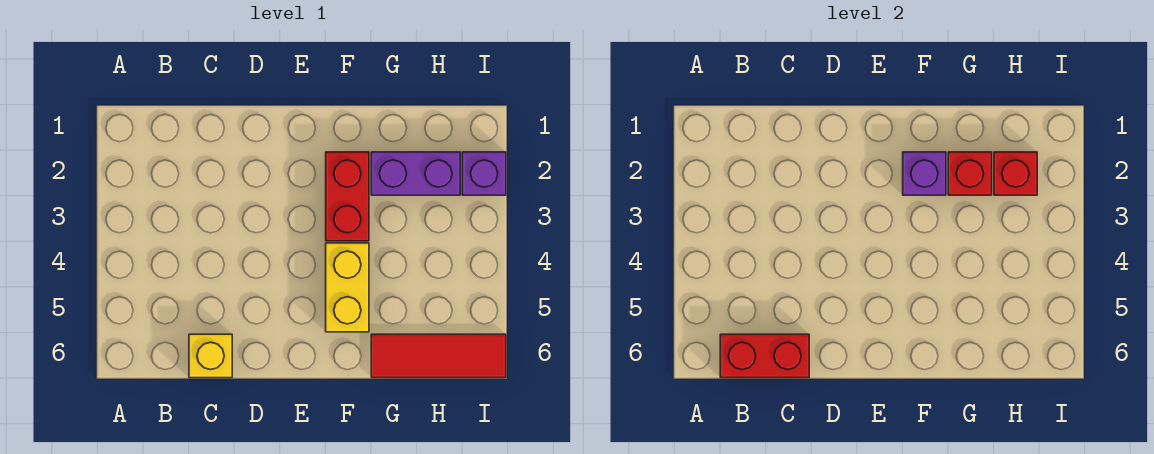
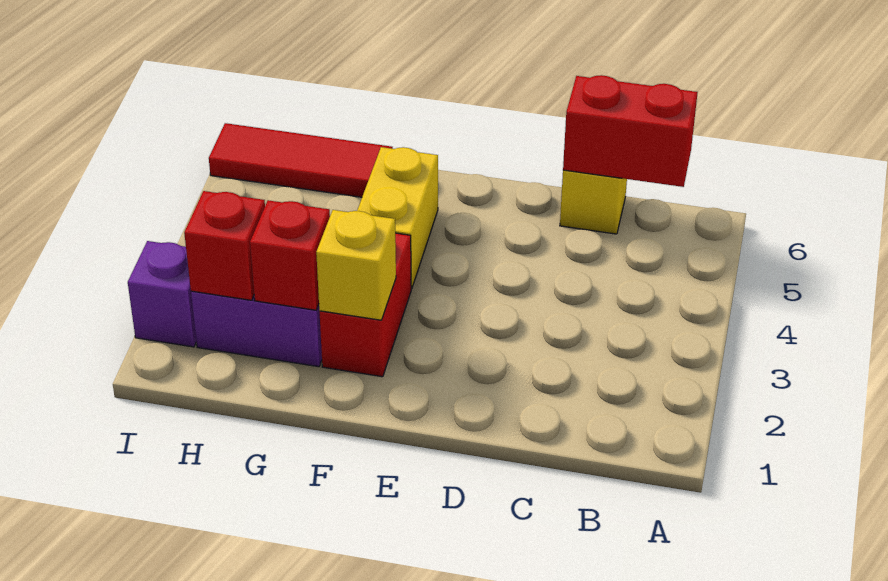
purple brick F2 level 2 -> yellow brick F2 level 2

